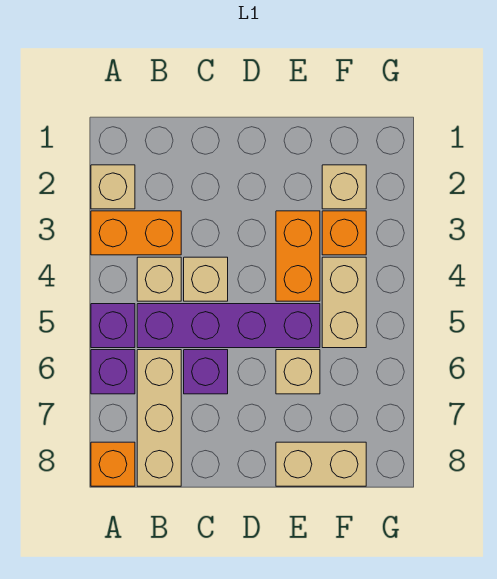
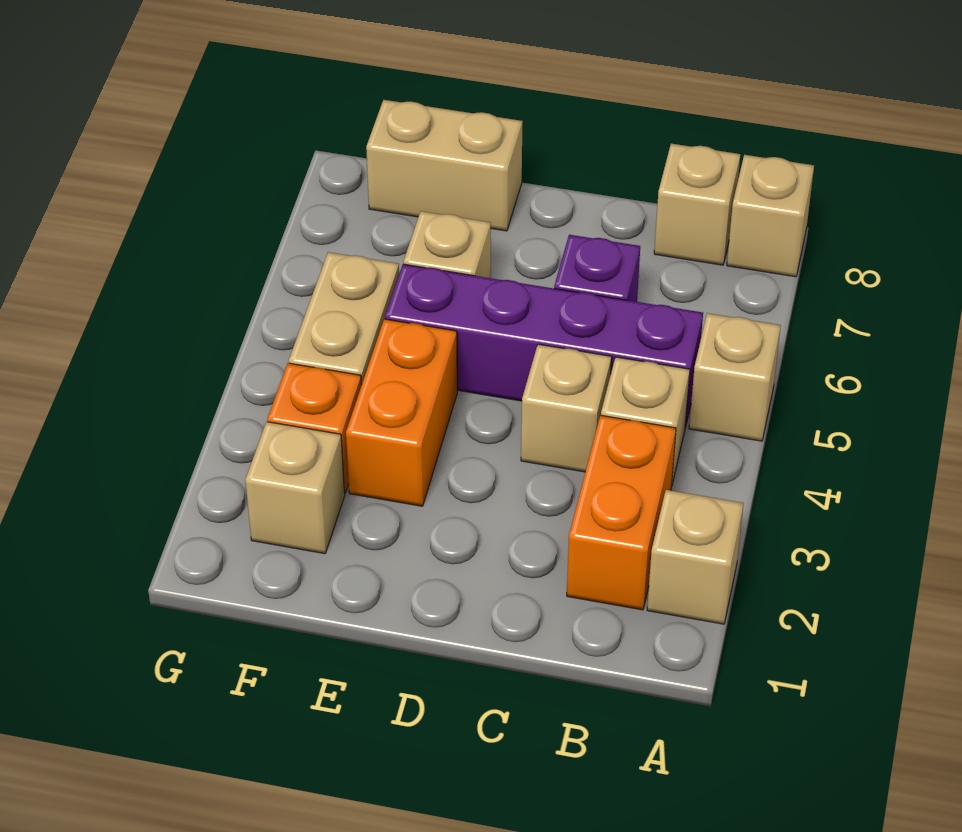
orange brick A3:B3 level 1 -> orange brick B2:B3 level 1
purple brick A5 level 1 -> tan brick A5 level 1
purple brick A6 level 1 -> none
orange brick A8 level 1 -> tan brick A8 level 1
tan brick B6:B8 level 1 -> tan brick B8 level 1

